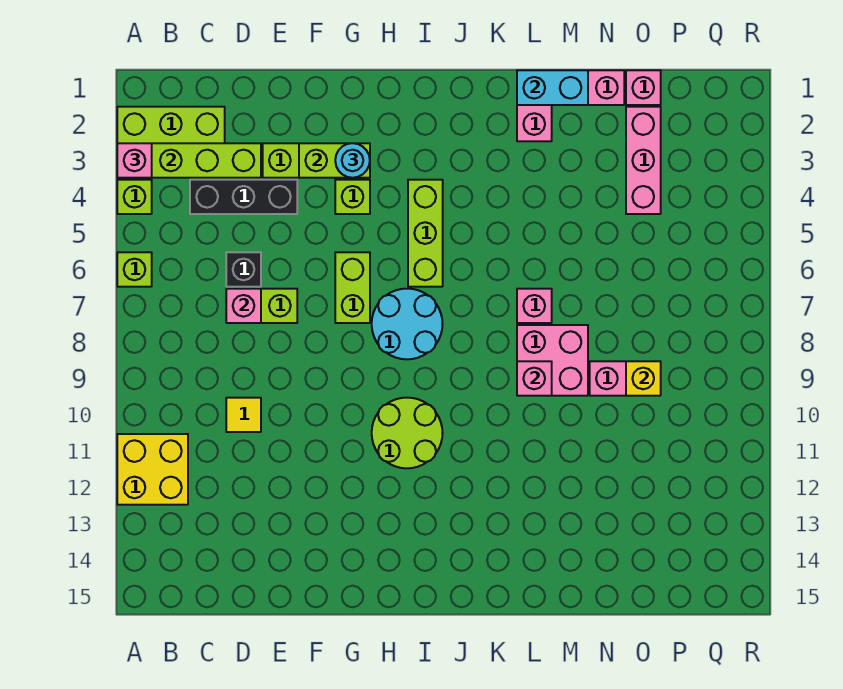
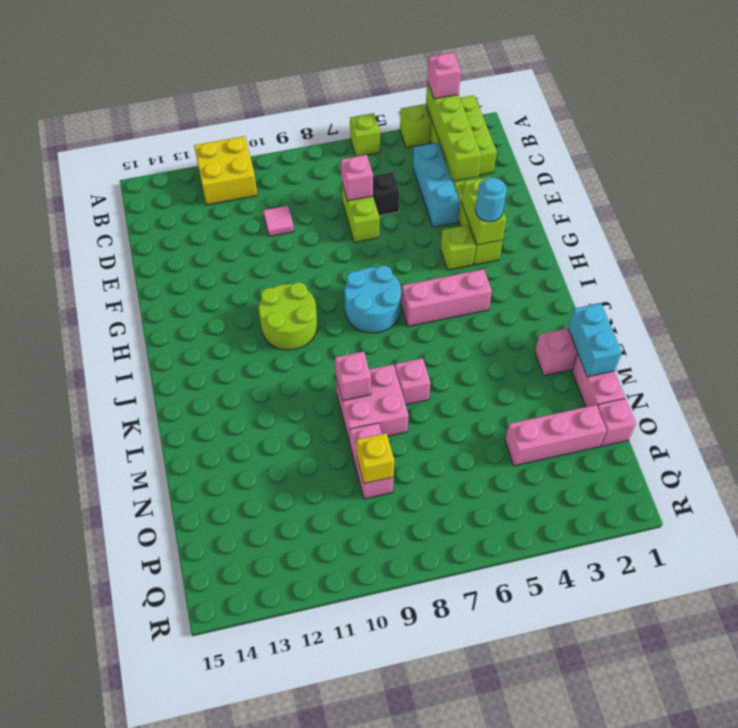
black brick C4:E4 level 1 -> cyan brick C4:E4 level 1
yellow tile D10 level 1 -> pink tile D10 level 1
lime brick G6:G7 level 1 -> none
lime brick I4:I6 level 1 -> pink brick I4:I6 level 1

